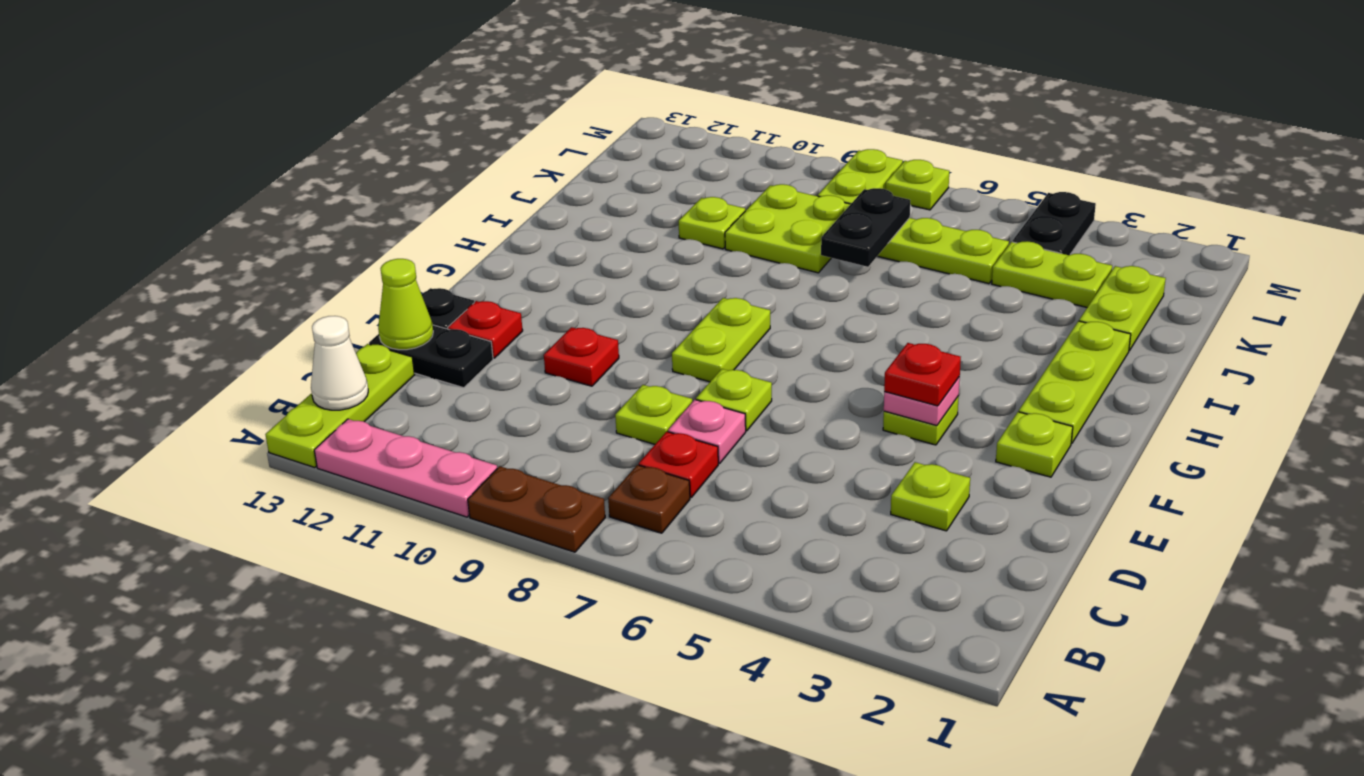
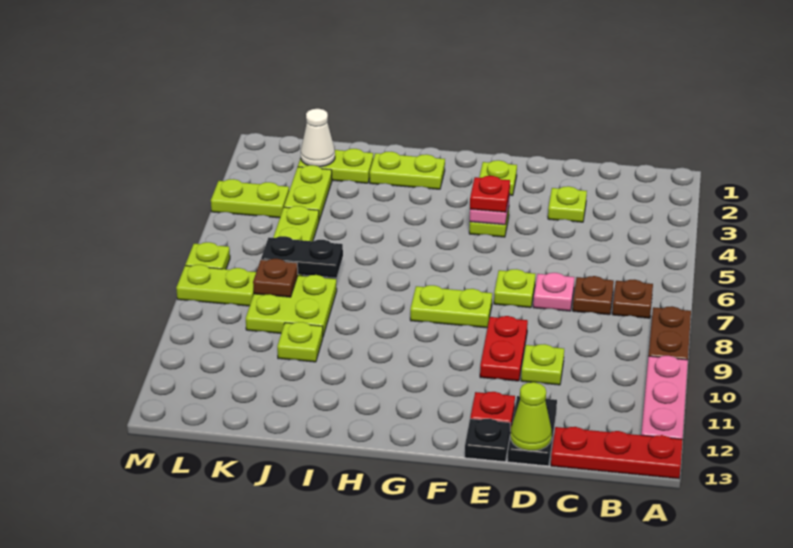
lime plate A13:C13 level 1 -> red plate A13:C13 level 1
white cone B13 level 2 -> white cone K2 level 2
red plate C7 level 1 -> brown plate C7 level 1
lime plate D8 level 1 -> lime plate D10 level 1
red plate E10 level 1 -> red plate E9:E10 level 1
lime plate G2:I2 level 1 -> lime plate H2:I2 level 1
none -> brown plate K8 level 2
black plate L4:M4 level 1 -> lime plate L4:M4 level 1

